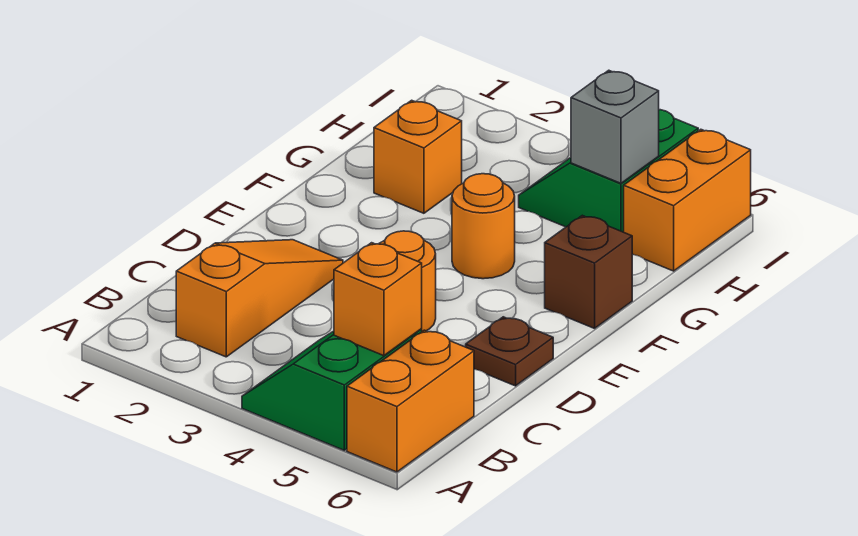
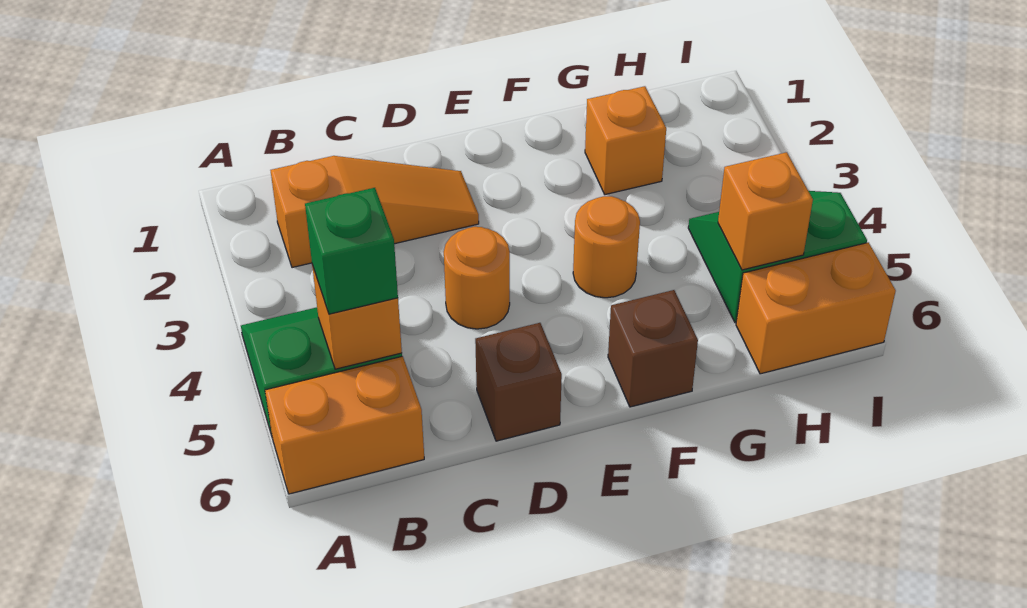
none -> green brick B5 level 3
brown plate D6 level 1 -> brown brick D6 level 1
grey brick H5 level 2 -> orange brick H5 level 2

